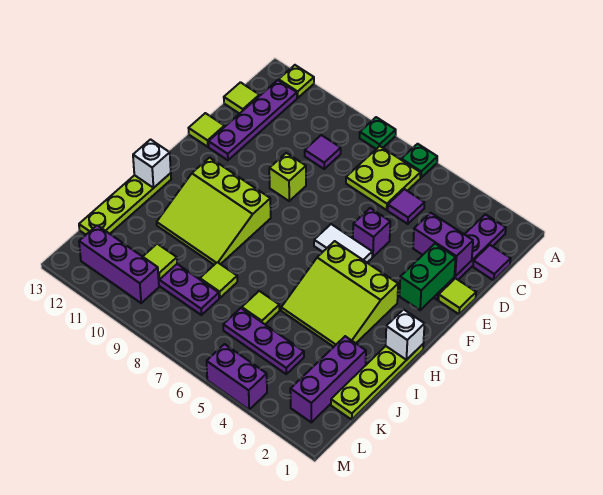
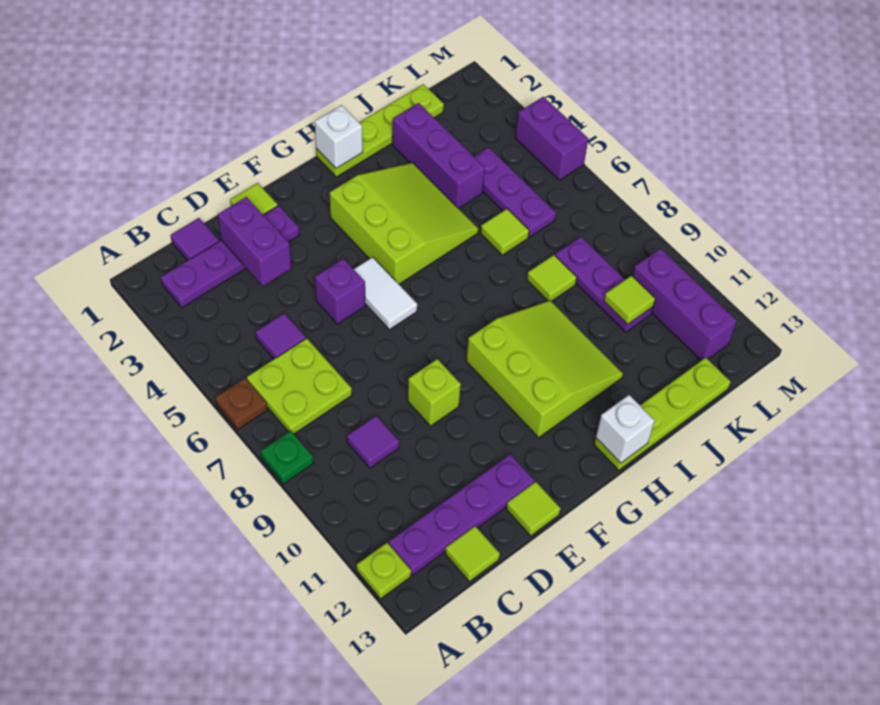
green plate A6 level 1 -> brown plate A6 level 1
green brick E2:F2 level 2 -> none
purple brick J2:L2 level 1 -> purple brick J2:J4 level 1

